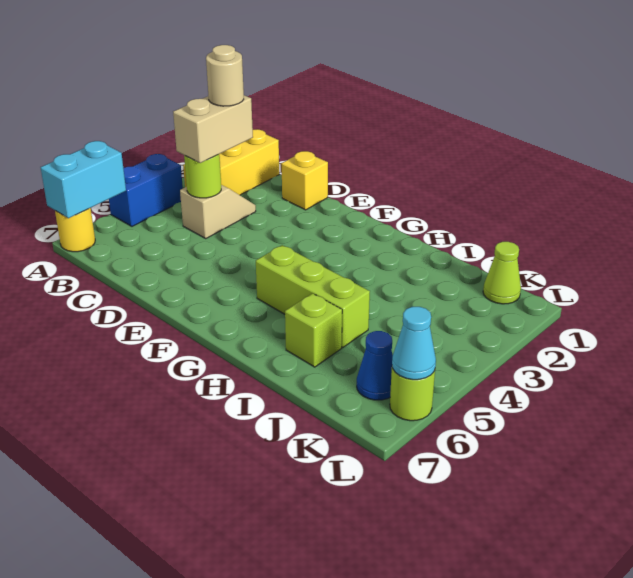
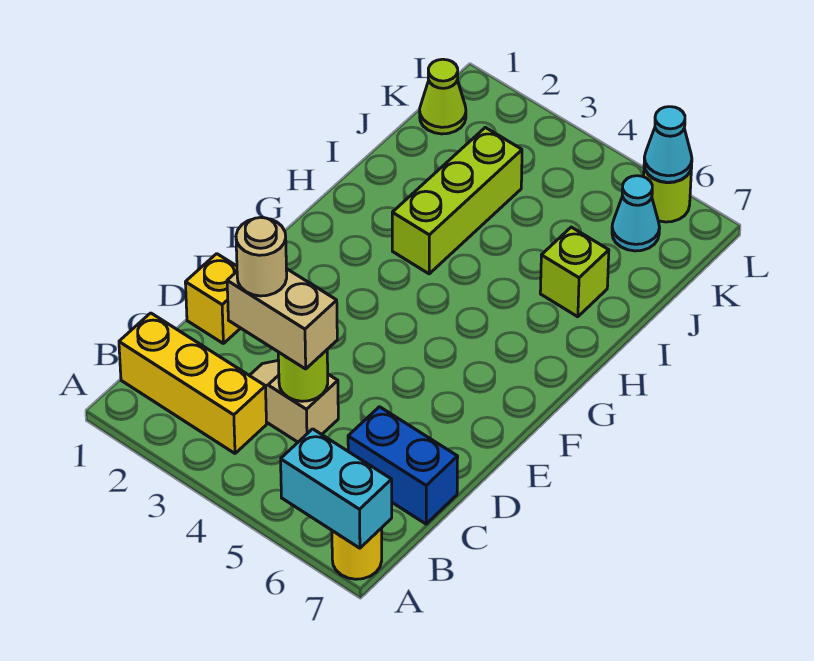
blue brick A4:A5 level 1 -> blue brick C6:C7 level 1
lime brick G5:I5 level 1 -> lime brick H3:J3 level 1
blue cone K6 level 1 -> cyan cone K6 level 1

